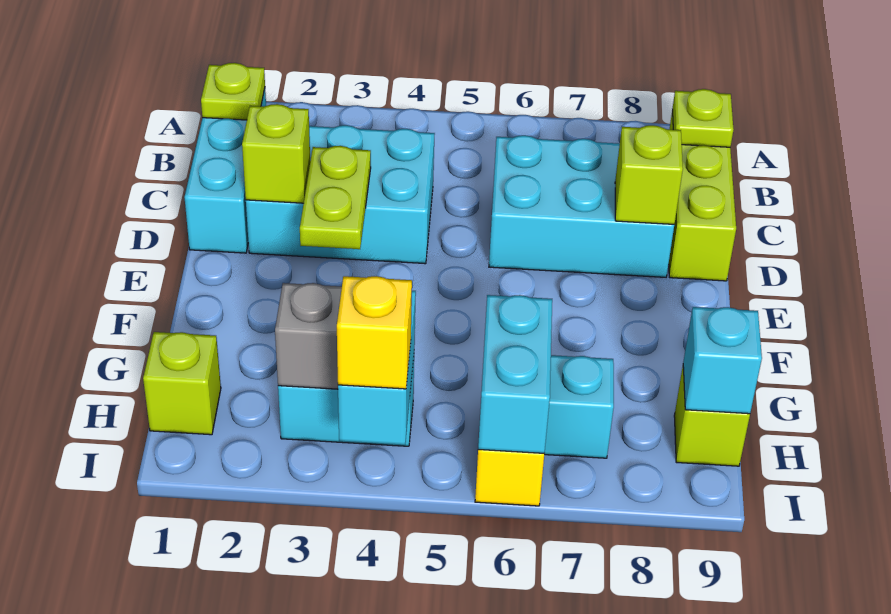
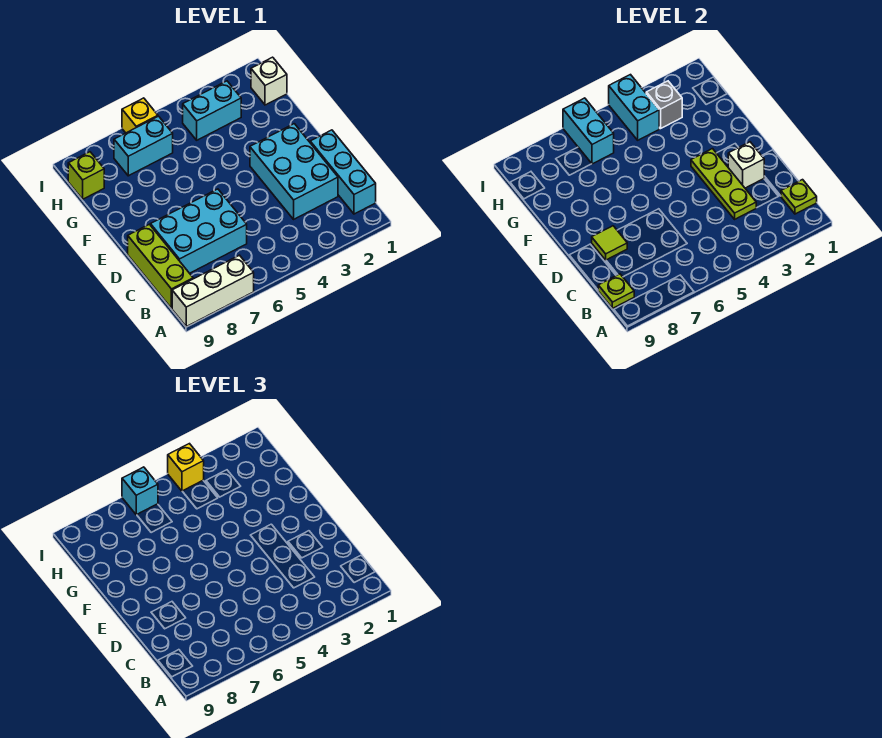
none -> white brick A7:A9 level 1
cyan brick C2:D4 level 1 -> cyan brick C2:E3 level 1
lime brick D2 level 2 -> white brick D2 level 2
lime plate D3:E3 level 2 -> lime plate C3:E3 level 2
lime brick D8 level 2 -> lime tile D8 level 2
lime brick H1 level 1 -> white brick H1 level 1
cyan brick H9 level 2 -> cyan brick I6 level 3

